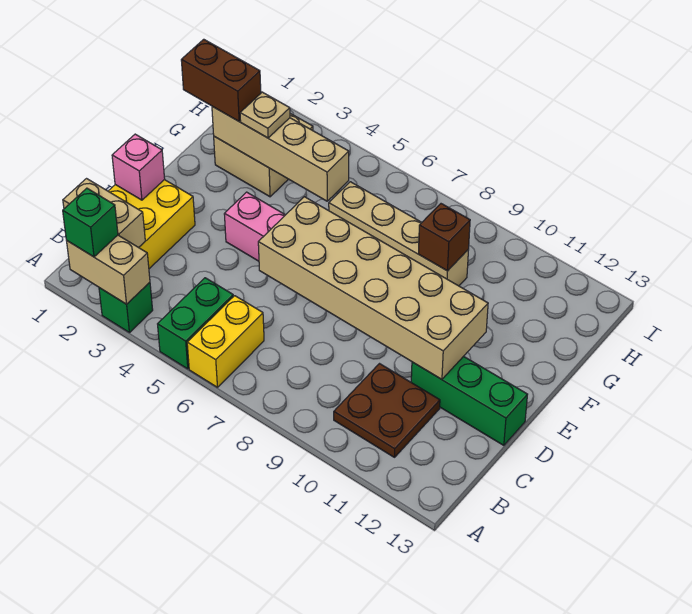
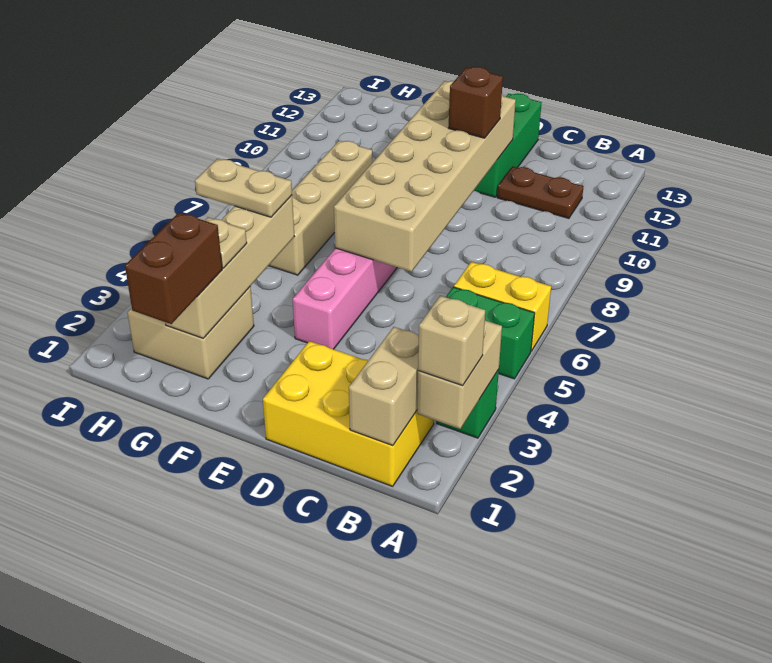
green brick A2 level 3 -> tan brick A2 level 3
brown plate B10:C11 level 1 -> brown plate B11:C11 level 1
pink brick D1 level 2 -> none
none -> tan plate G5:H5 level 3
brown brick G9 level 2 -> brown brick D10 level 3

